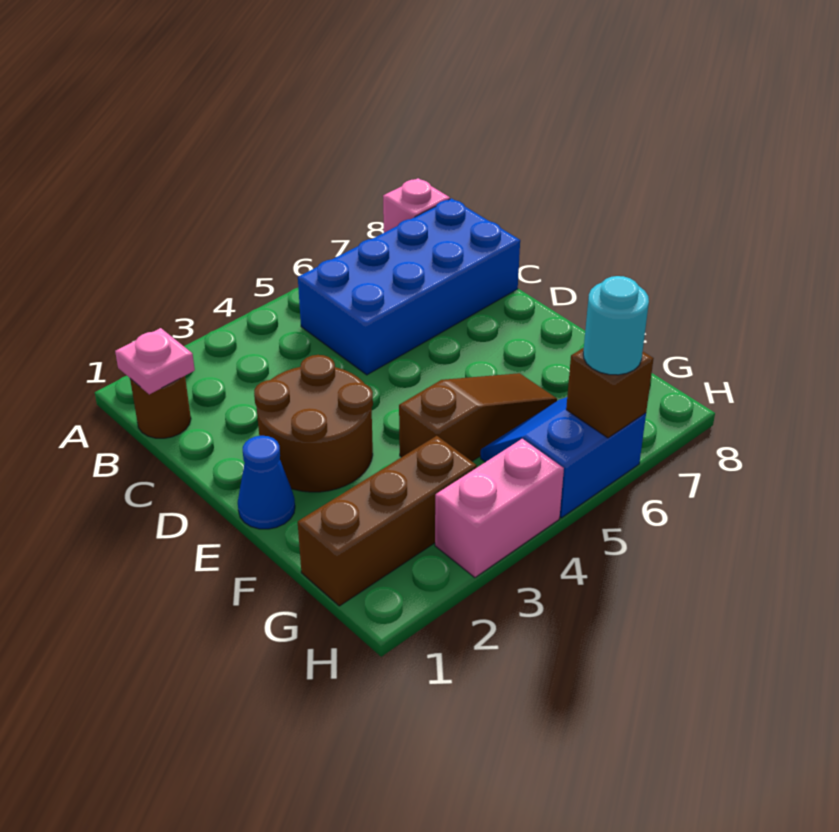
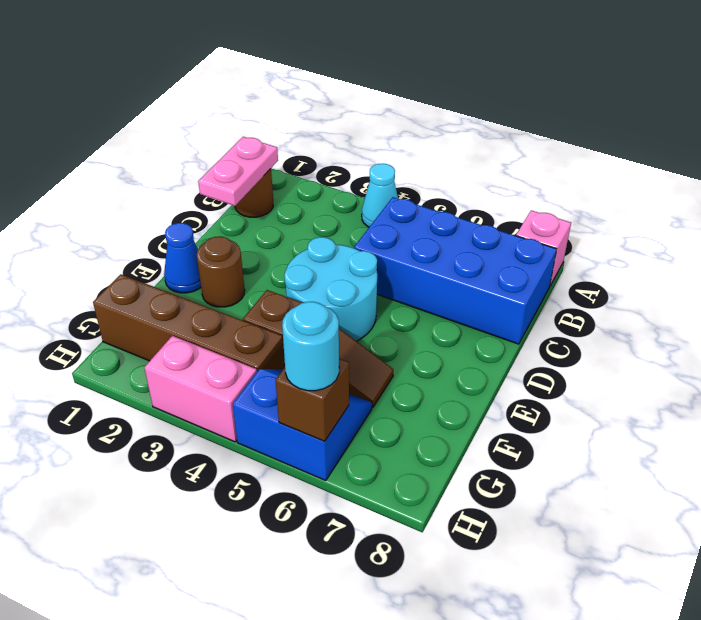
none -> cyan cone A4 level 1
pink plate B1 level 2 -> pink plate B1:C1 level 2
brown round brick D2:E3 level 1 -> brown round brick E2 level 1
none -> cyan round brick D4:E5 level 1
brown brick G1:G3 level 1 -> brown brick G1:G4 level 1

